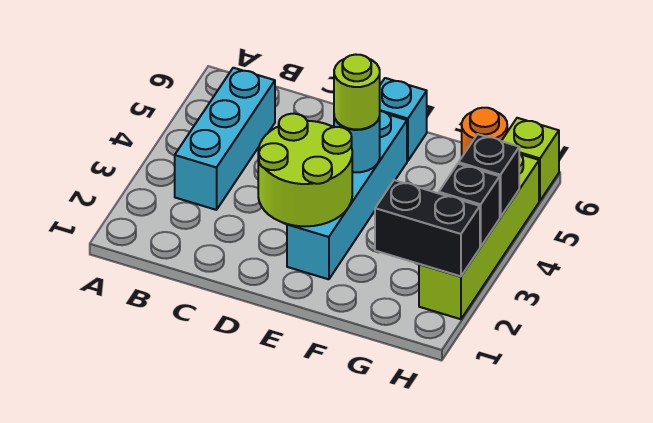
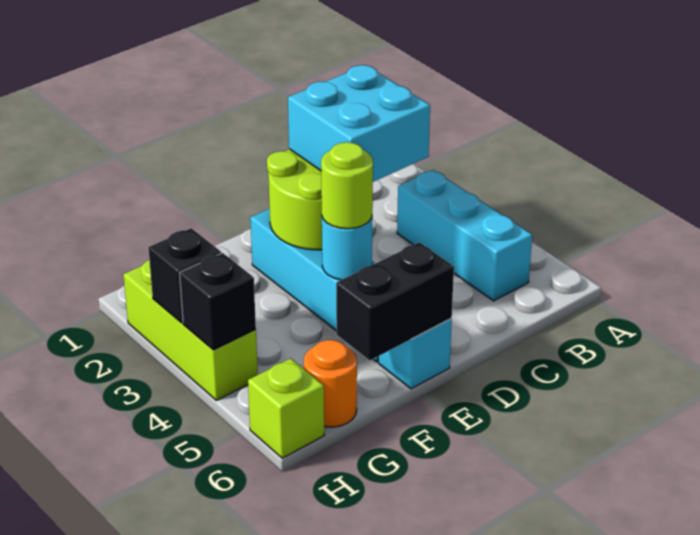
none -> cyan brick C2:D3 level 3
black brick G2:H2 level 2 -> black brick E6:F6 level 2
lime brick H2:H5 level 1 -> lime brick H2:H4 level 1

